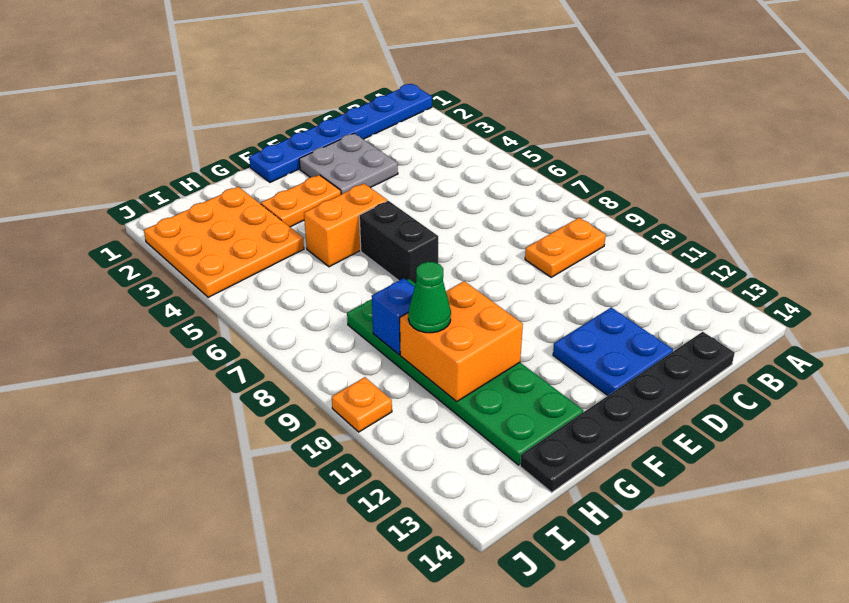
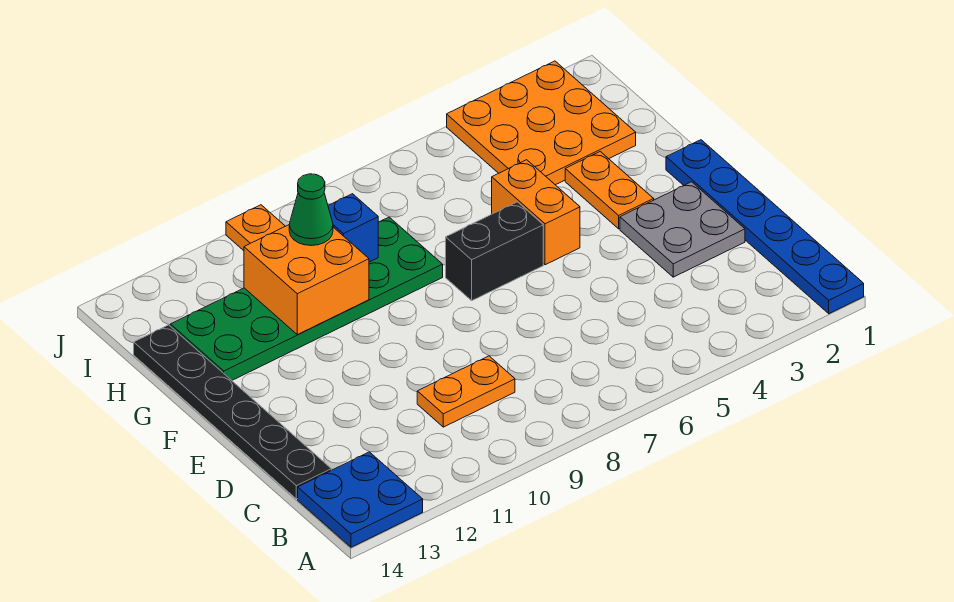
orange plate B9:C9 level 1 -> orange plate C9:C10 level 1
blue plate D12:E13 level 1 -> blue plate A13:B14 level 1

